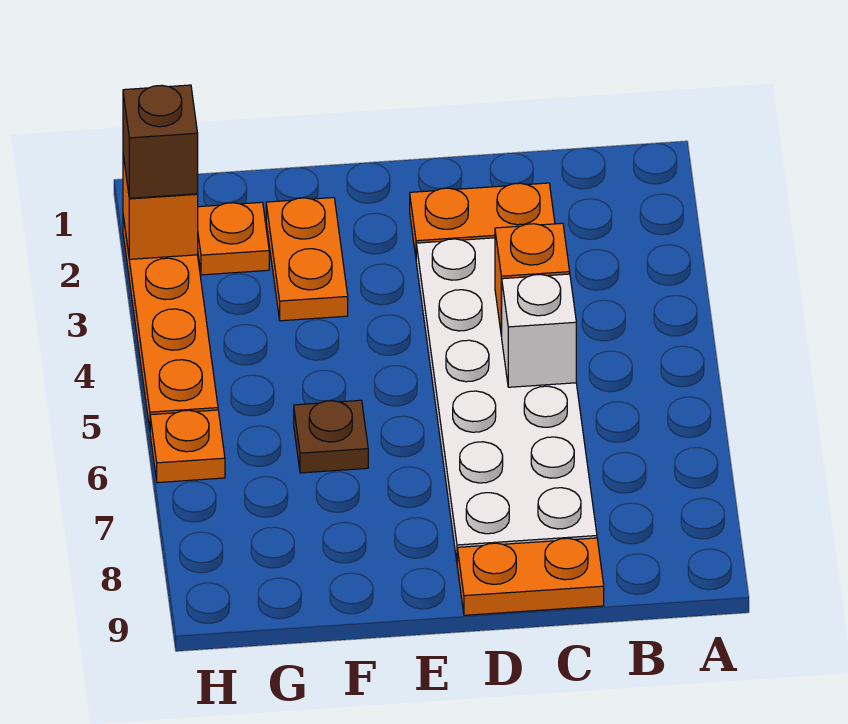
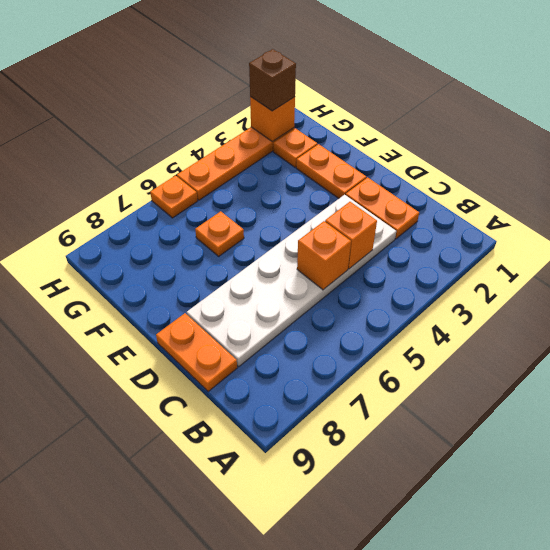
white brick C5 level 2 -> orange brick C5 level 2
orange plate F2:F3 level 1 -> orange plate E2:F2 level 1
brown plate F6 level 1 -> orange plate F6 level 1

